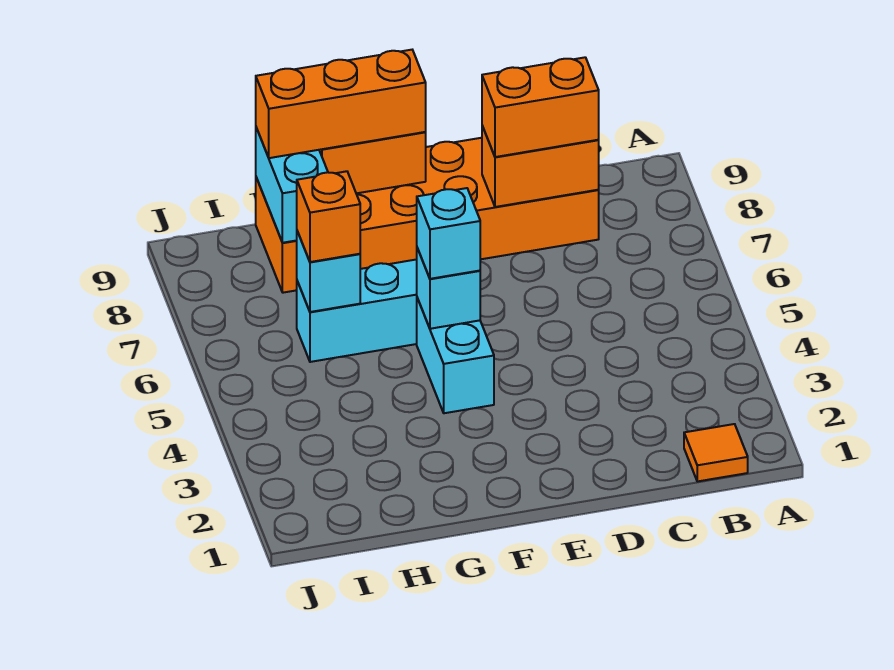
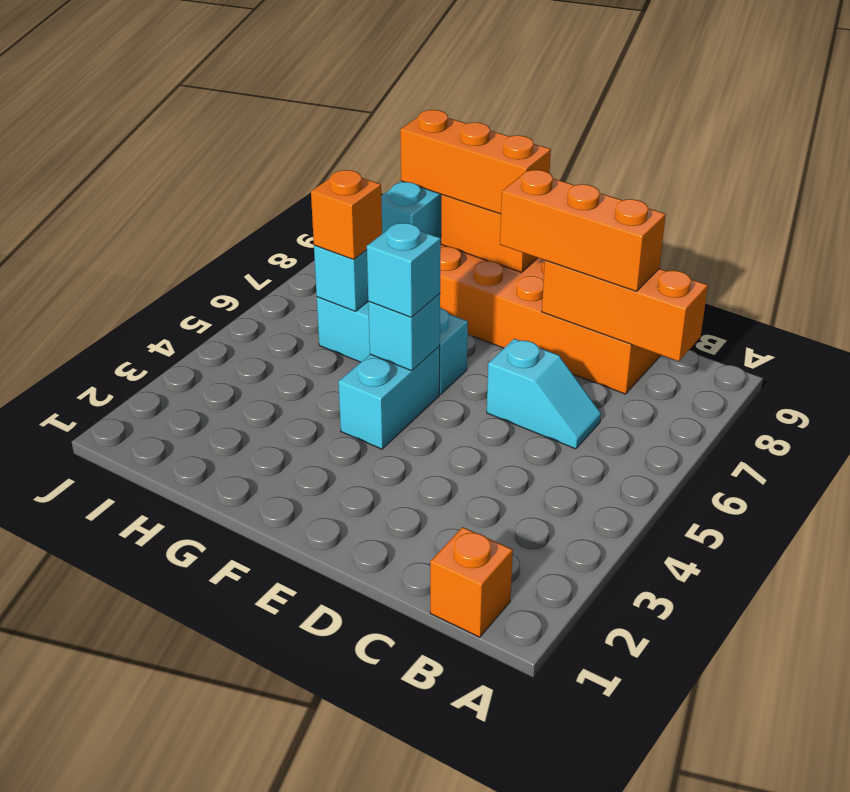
orange tile B1 level 1 -> orange brick B1 level 1
none -> cyan slope C6:D6 level 1 top D
orange brick C8:D8 level 2 -> orange brick B8:D8 level 2
orange brick C8:D8 level 3 -> orange brick C8:E8 level 3

